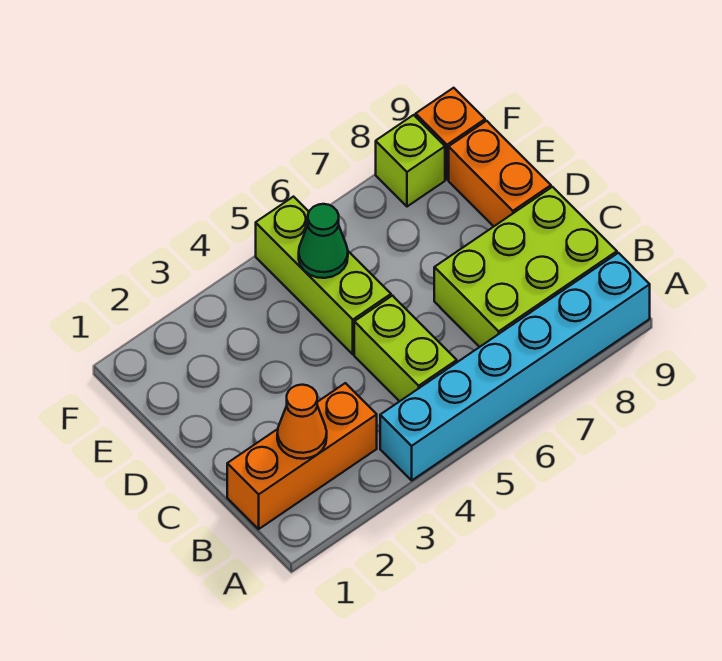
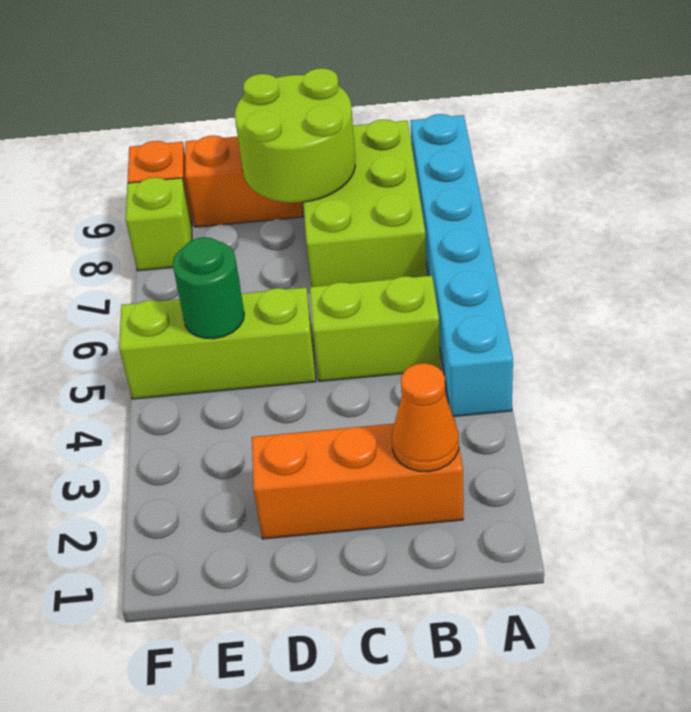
orange brick B1:B3 level 1 -> orange brick B2:D2 level 1
none -> lime round brick C8:D9 level 2
green cone E5 level 2 -> green round brick E5 level 2

